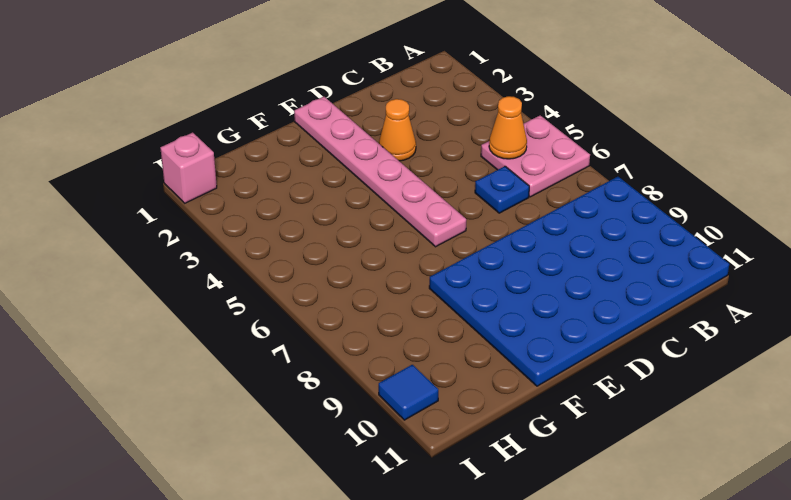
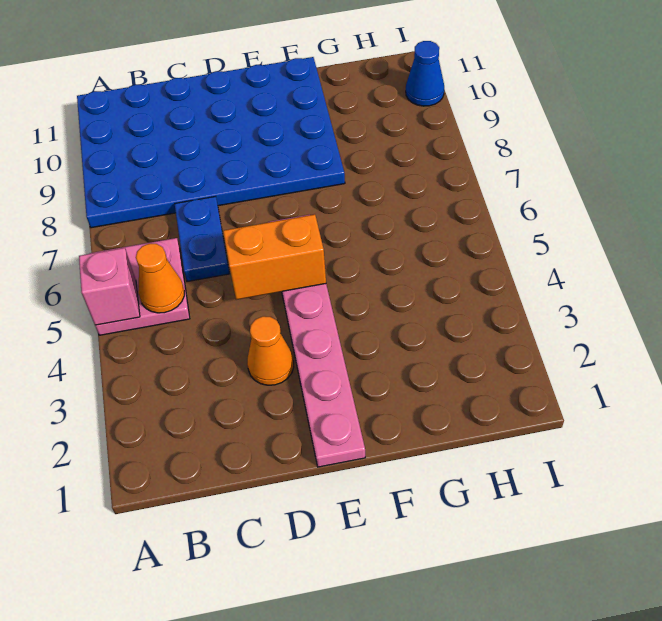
blue plate C6 level 1 -> blue plate C6:C7 level 1
none -> orange brick D5:E5 level 2
pink brick I1 level 1 -> pink brick A5 level 2
blue tile I10 level 1 -> blue cone I10 level 1

